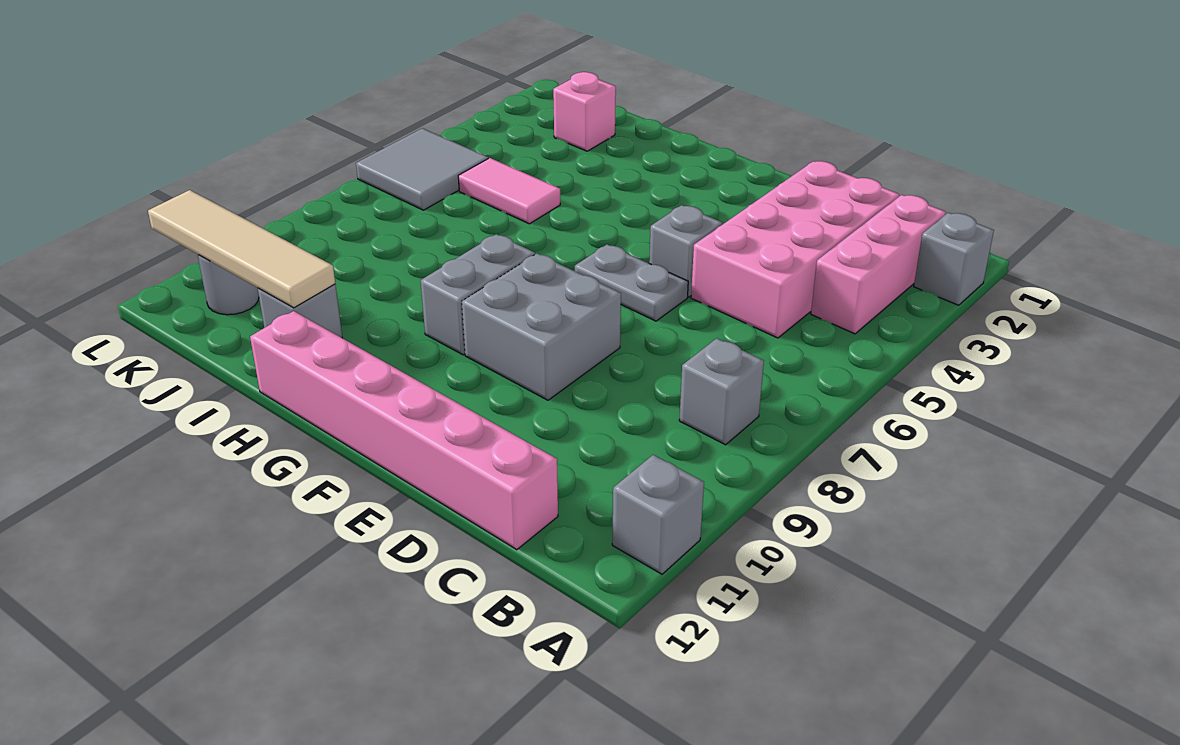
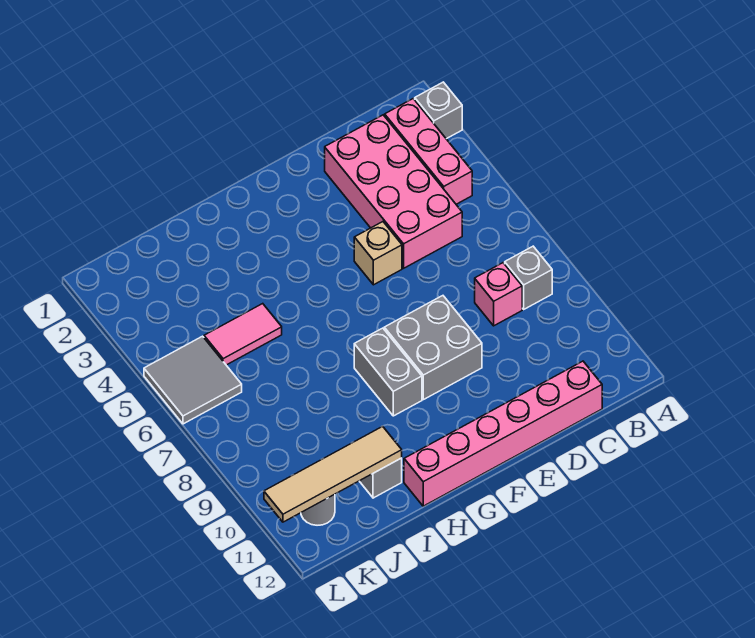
grey brick A11 level 1 -> none
grey brick E5 level 1 -> tan brick E5 level 1
grey plate E6:F6 level 1 -> none
pink brick J2 level 1 -> pink brick C8 level 1

